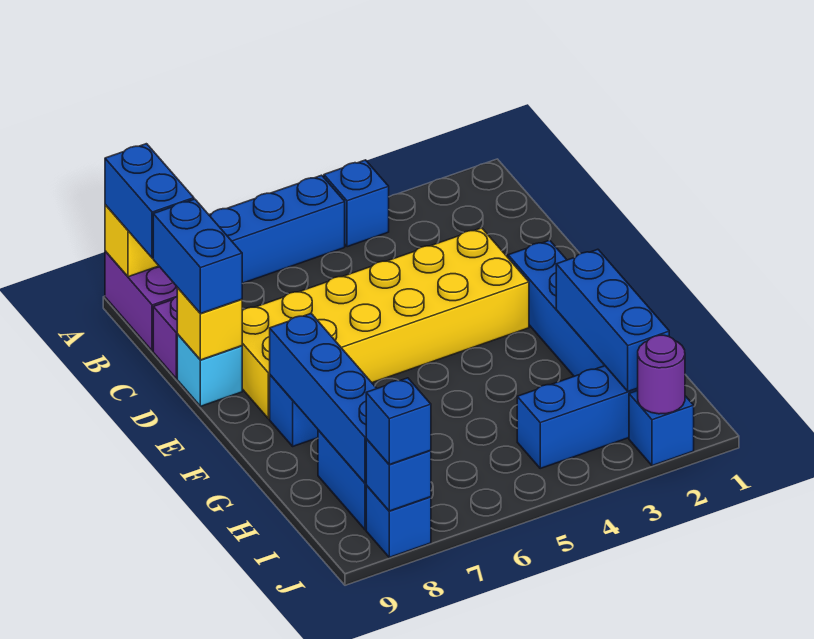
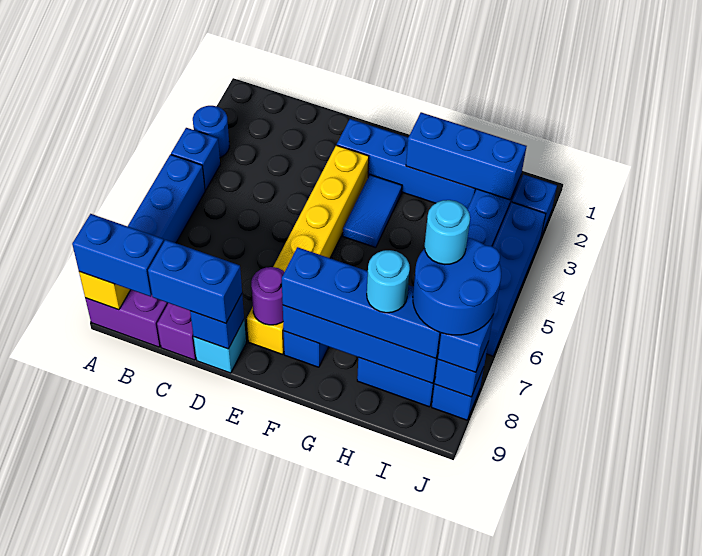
none -> blue round brick A3 level 1
yellow brick D3:E8 level 1 -> yellow brick E3:E8 level 1
yellow brick D9 level 2 -> blue brick D9 level 2
none -> blue tile F3:F4 level 1
none -> blue brick F8:I8 level 3
none -> cyan round brick H8 level 4
none -> blue round brick I7:J8 level 4
none -> cyan round brick I7 level 5
purple round brick J2 level 2 -> purple round brick E8 level 2
none -> blue brick J3:J6 level 1

